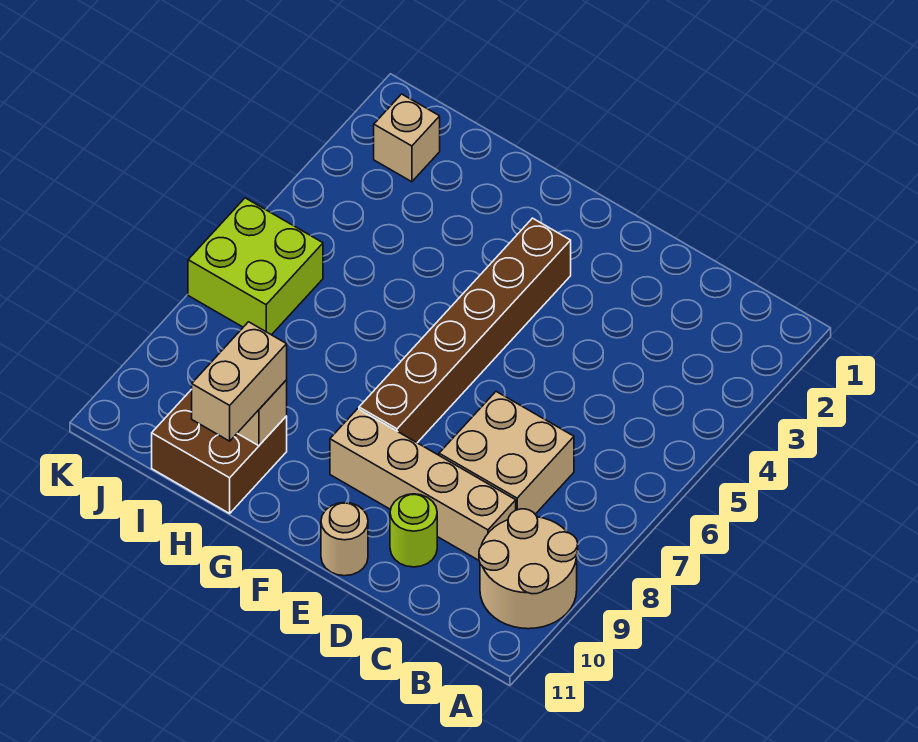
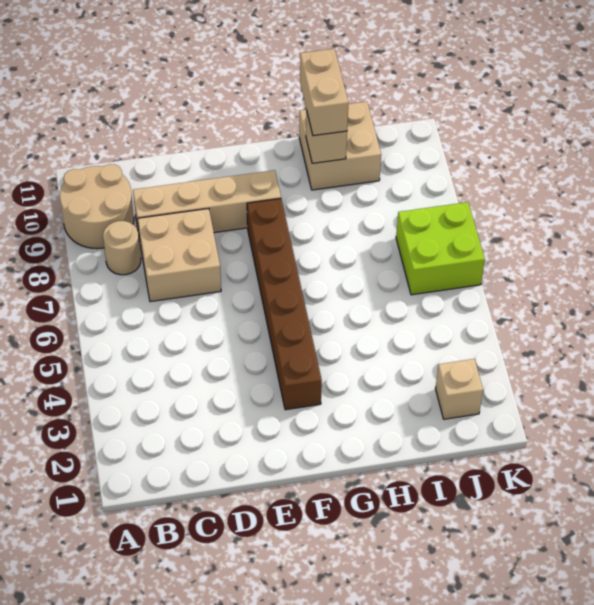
lime round brick D10 level 1 -> none
tan round brick E11 level 1 -> tan round brick B8 level 1
brown brick H10:I11 level 1 -> tan brick H10:I11 level 1

